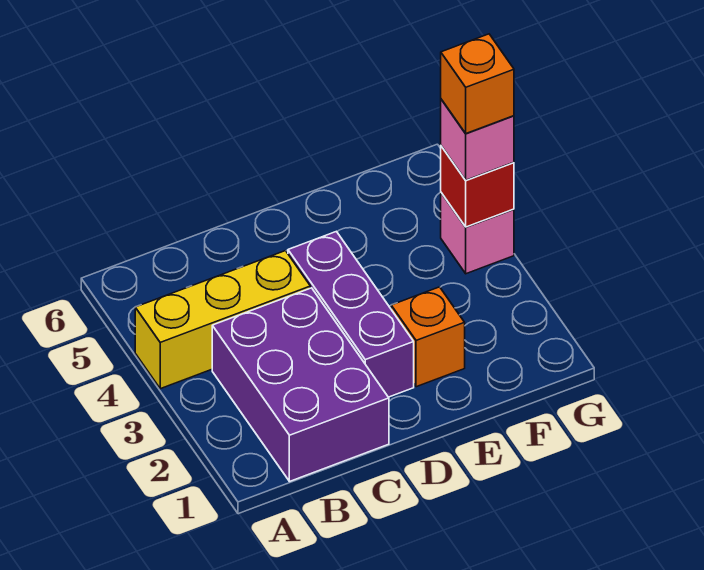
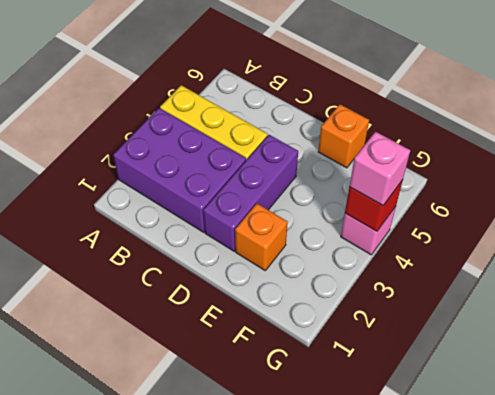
purple brick B1:C3 level 1 -> purple brick A2:C3 level 1
orange brick G4 level 4 -> orange brick E6 level 1

